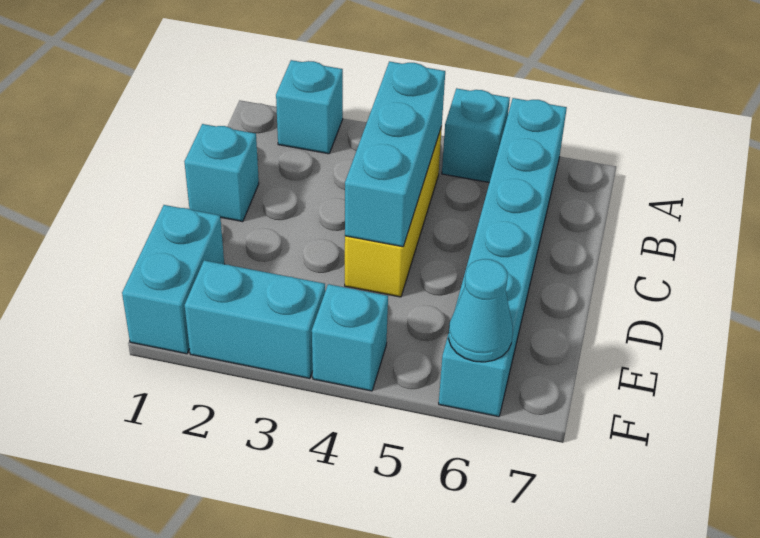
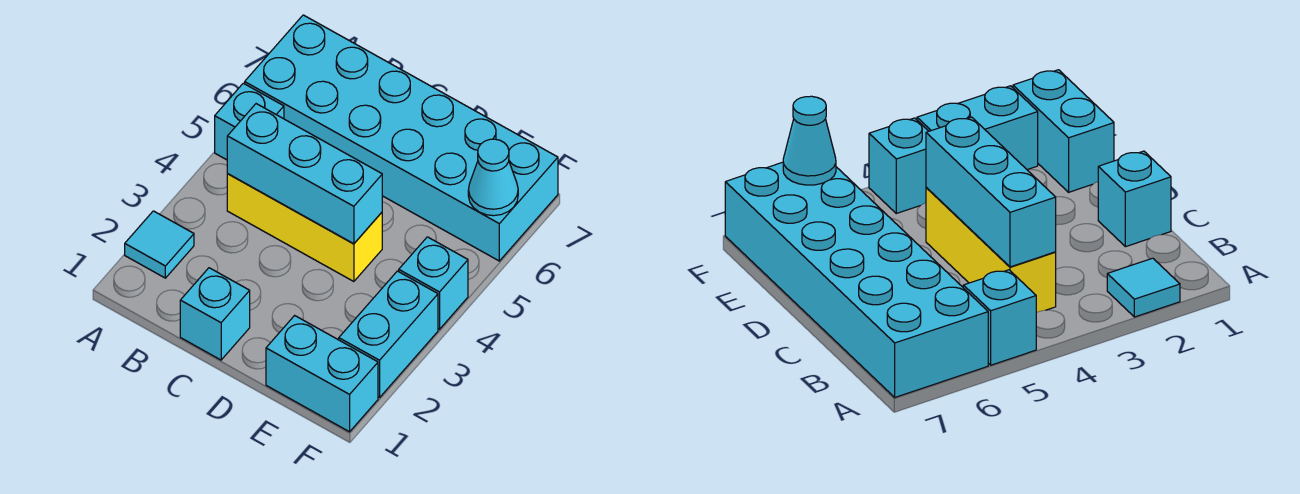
cyan brick A2 level 1 -> cyan tile A2 level 1
cyan brick A6:F6 level 1 -> cyan brick A6:F7 level 1

